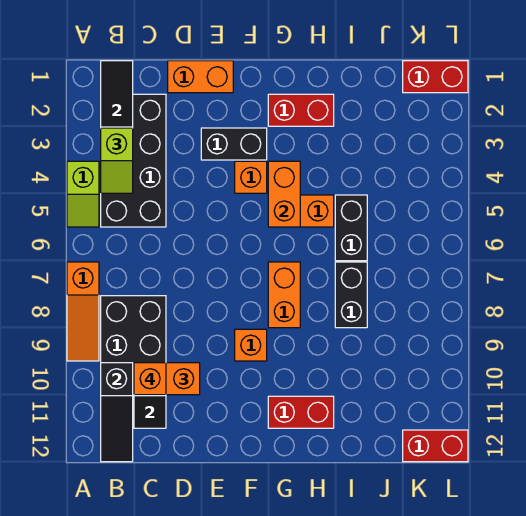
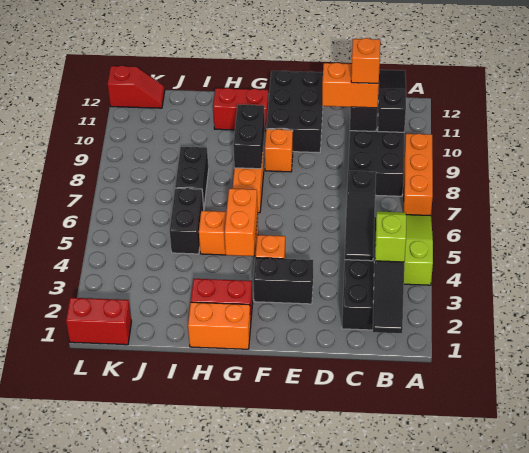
lime slope A4:A5 level 1 top 4 -> lime slope A4:A6 level 1 top 4
orange slope A7:A9 level 1 top 7 -> orange brick A7:A9 level 1
none -> black slope C4:C6 level 2 top 6
orange brick D1:E1 level 1 -> orange brick G1:H1 level 1
none -> black brick E10:F12 level 1
none -> black brick G8:G9 level 2
red brick K12:L12 level 1 -> red slope K12:L12 level 1 top L

